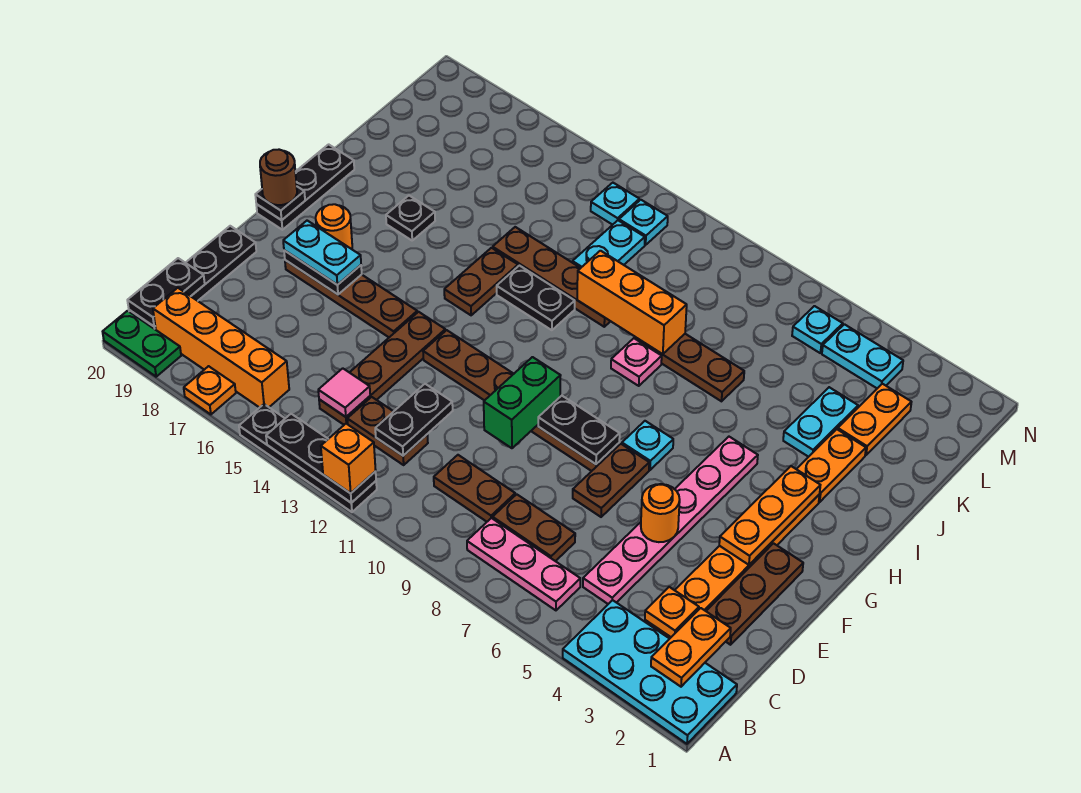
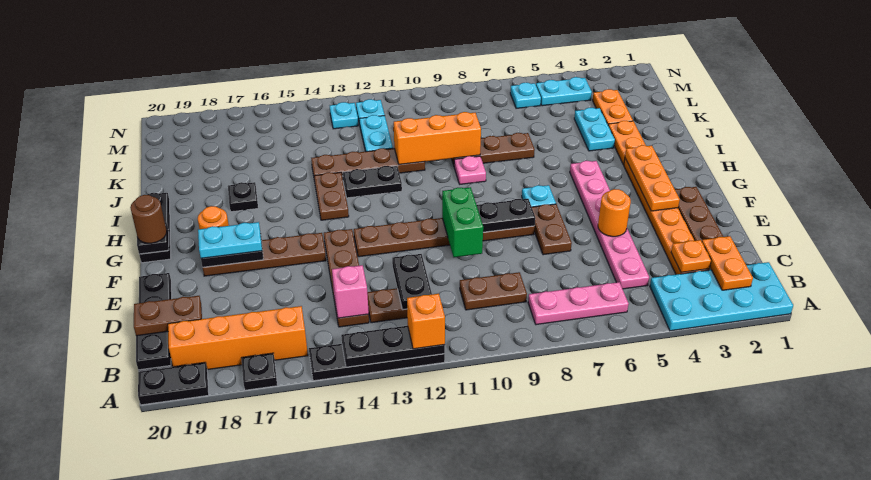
orange plate A17 level 1 -> black plate A17 level 1
green plate A19:A20 level 1 -> black plate A19:A20 level 1
brown plate C7:C8 level 1 -> brown plate C19:C20 level 3
pink tile C14 level 2 -> pink brick C14 level 2

